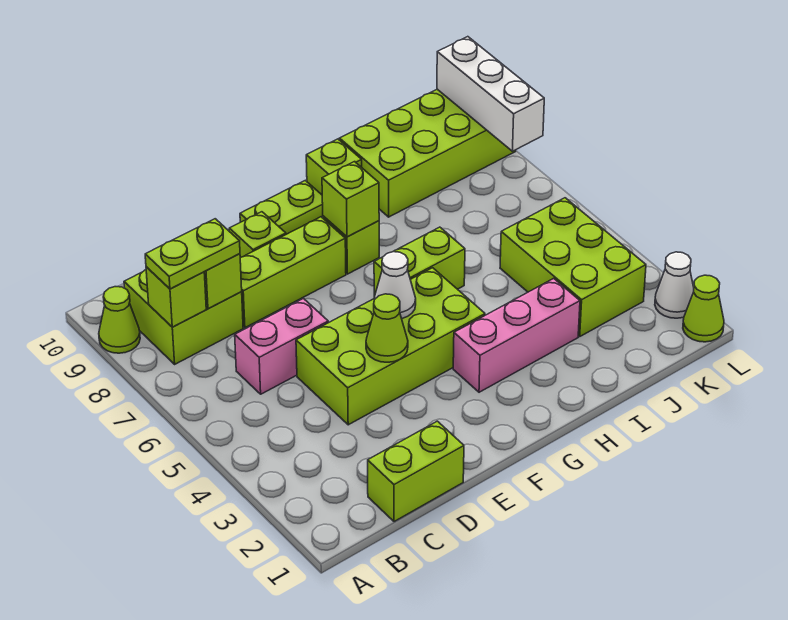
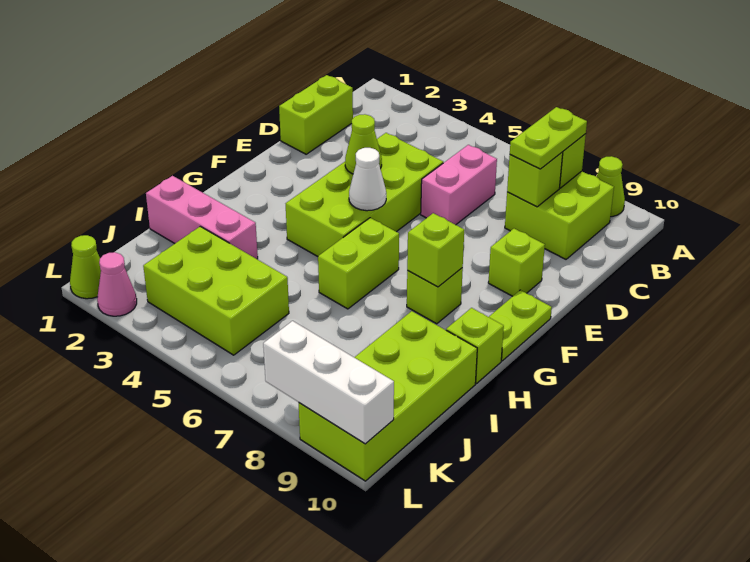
lime brick D8:F8 level 1 -> none
pink brick G3:I3 level 1 -> pink brick I1:I3 level 1
white cone L2 level 1 -> pink cone L2 level 1

